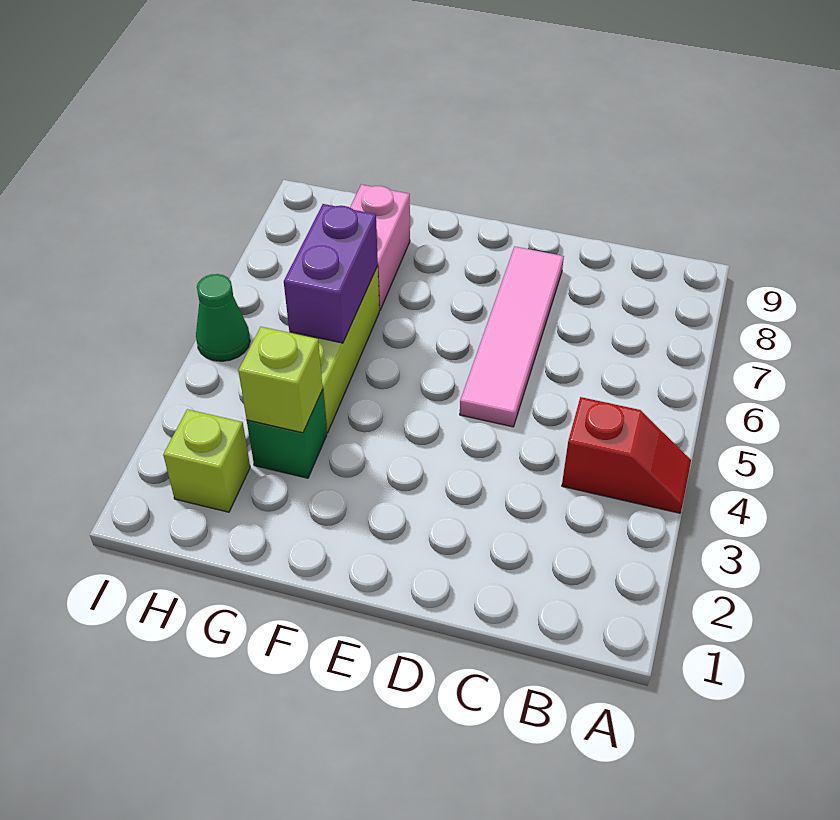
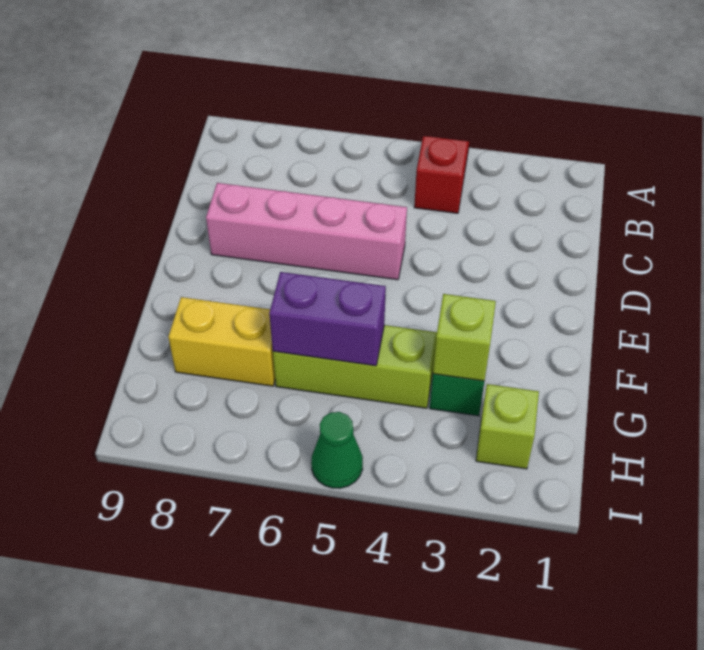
pink tile D5:D8 level 1 -> pink brick D5:D8 level 1
pink brick G7:G8 level 1 -> yellow brick G7:G8 level 1

